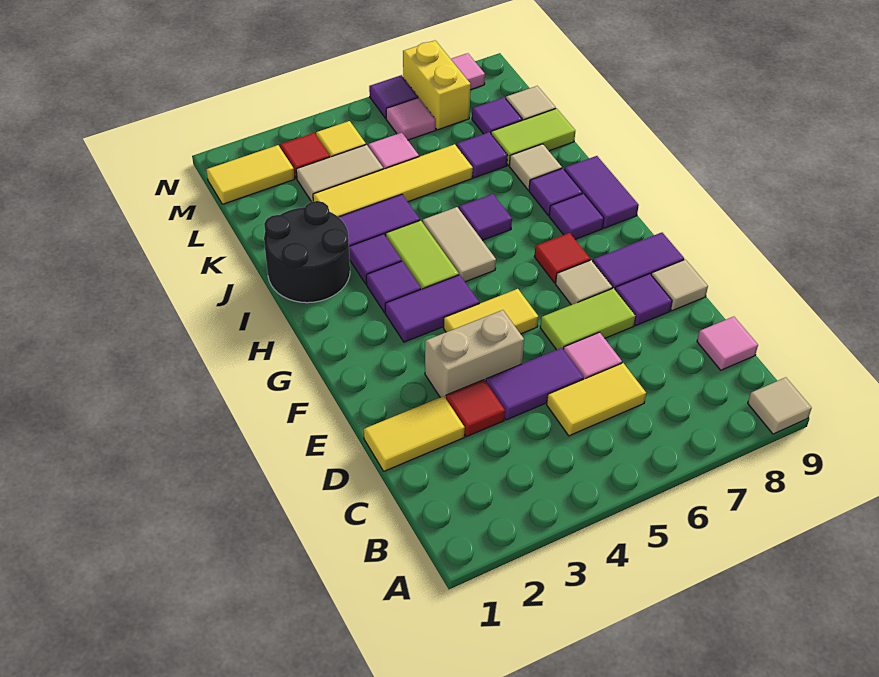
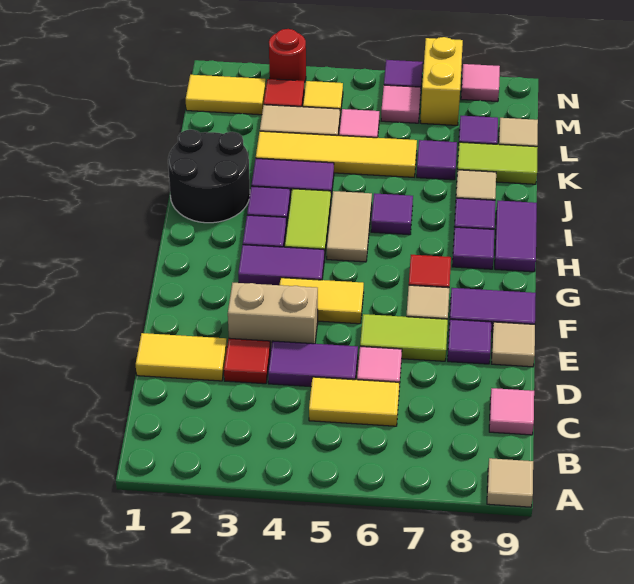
none -> red round brick N3 level 1

